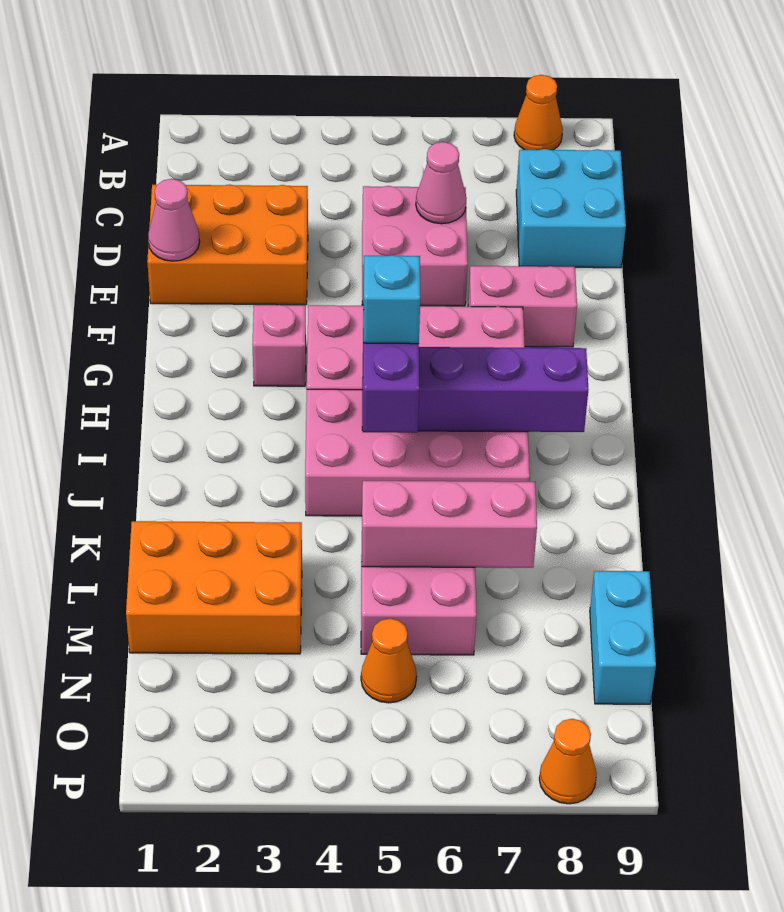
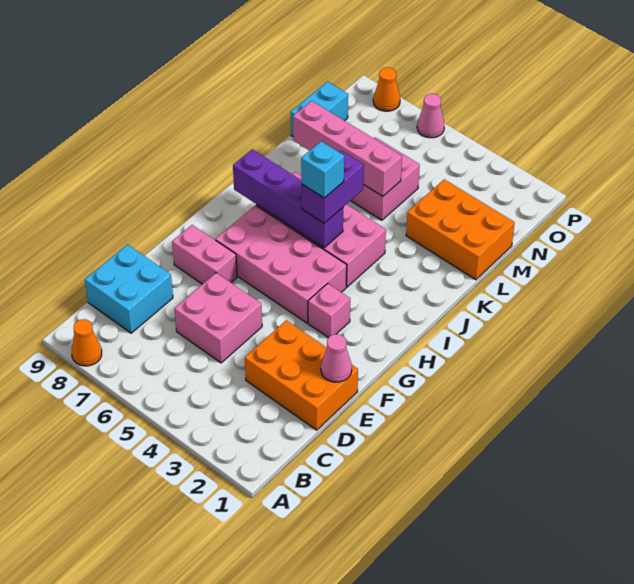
pink cone D6 level 2 -> pink cone P6 level 1
pink brick L5:L7 level 2 -> pink brick L5:L8 level 2
orange cone N5 level 1 -> none

